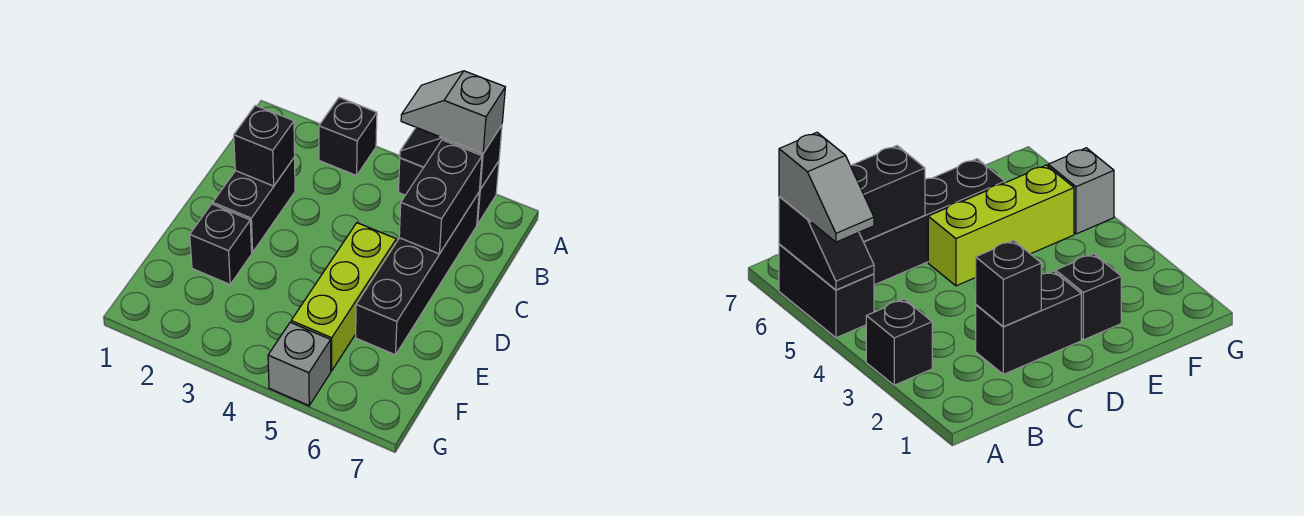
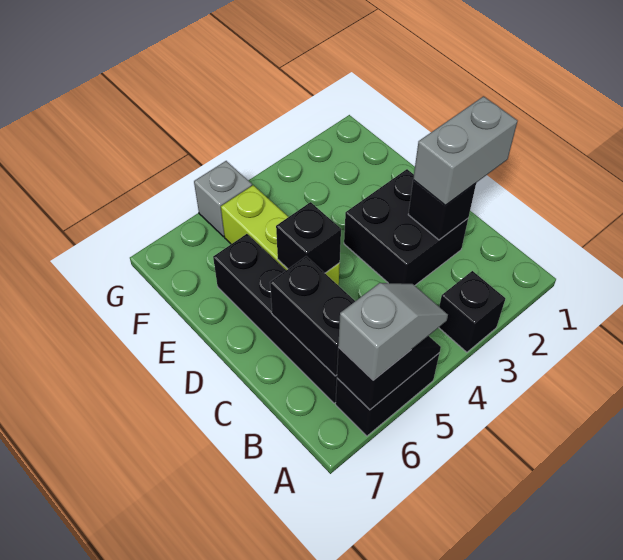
none -> grey brick C1:C2 level 3
black brick C2:D2 level 1 -> black brick C2:D3 level 1
black brick E2 level 1 -> black brick D5 level 2

